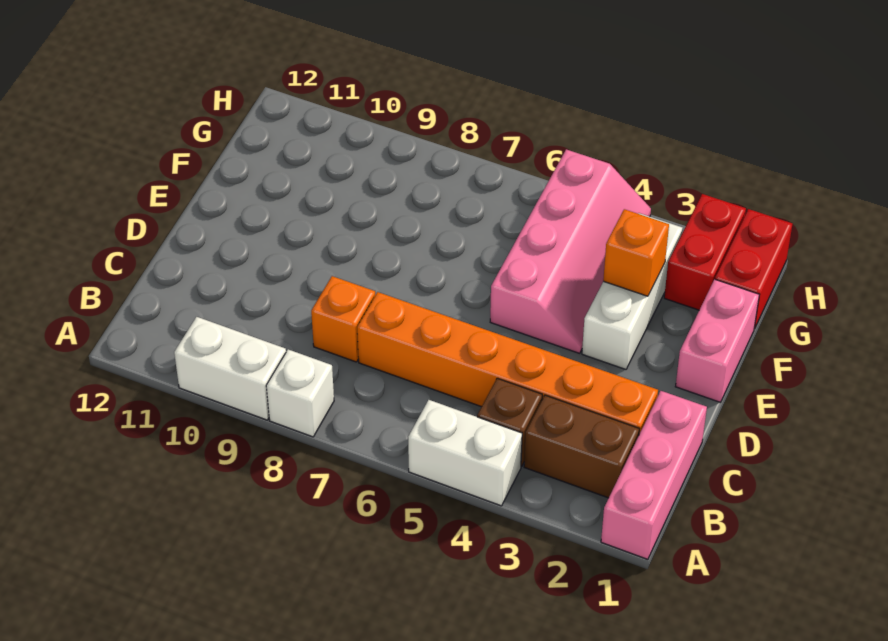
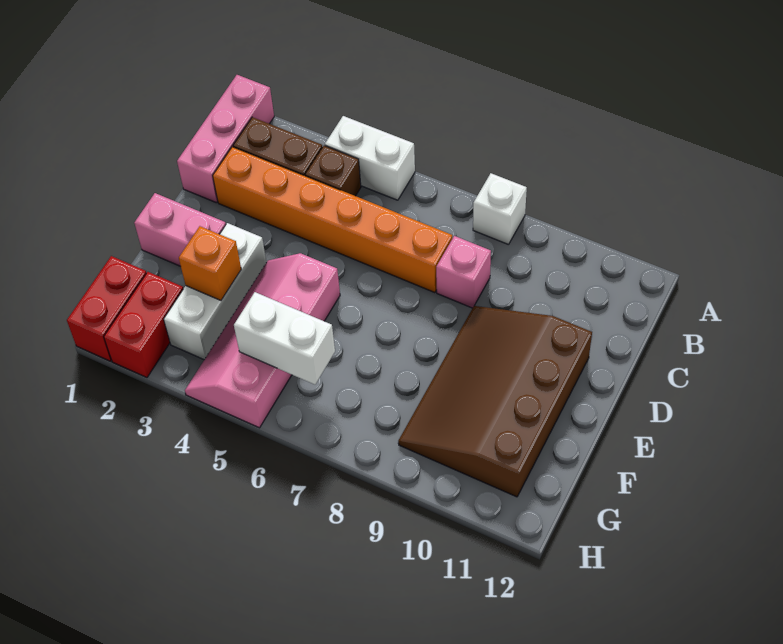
white brick A9:A10 level 1 -> white brick G5:G6 level 2
orange brick C8 level 1 -> pink brick C8 level 1
none -> brown slope D9:G11 level 1 top 11
pink brick E1:F1 level 1 -> pink brick E1:E2 level 1

